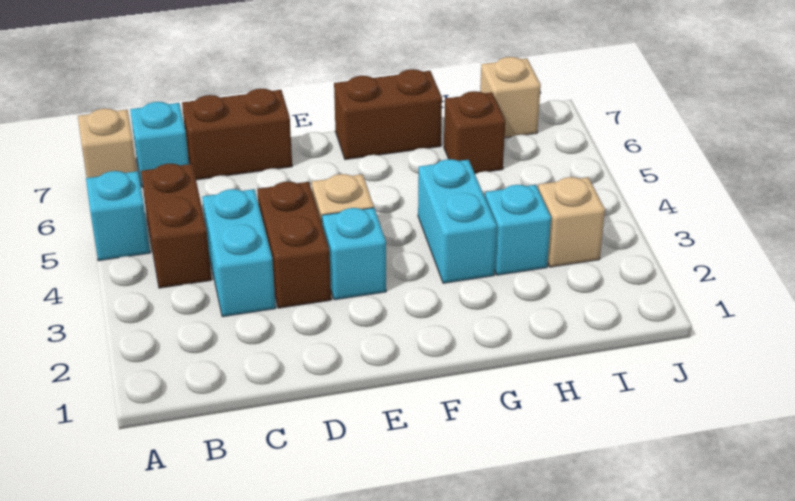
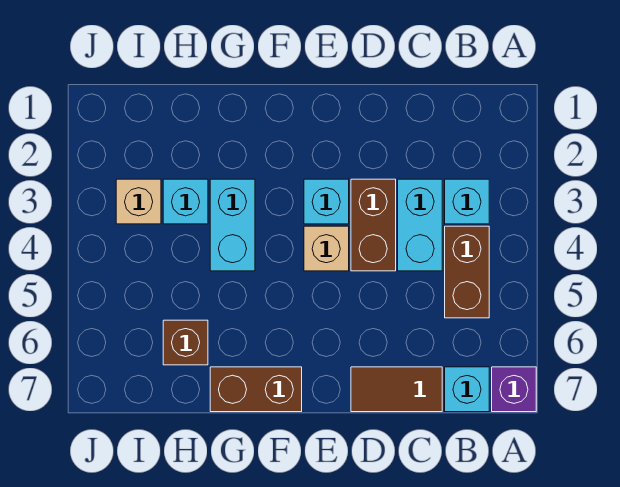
cyan brick A5 level 1 -> cyan brick B3 level 1
tan brick A7 level 1 -> purple brick A7 level 1
brown brick C7:D7 level 1 -> brown tile C7:D7 level 1
tan brick I7 level 1 -> none

